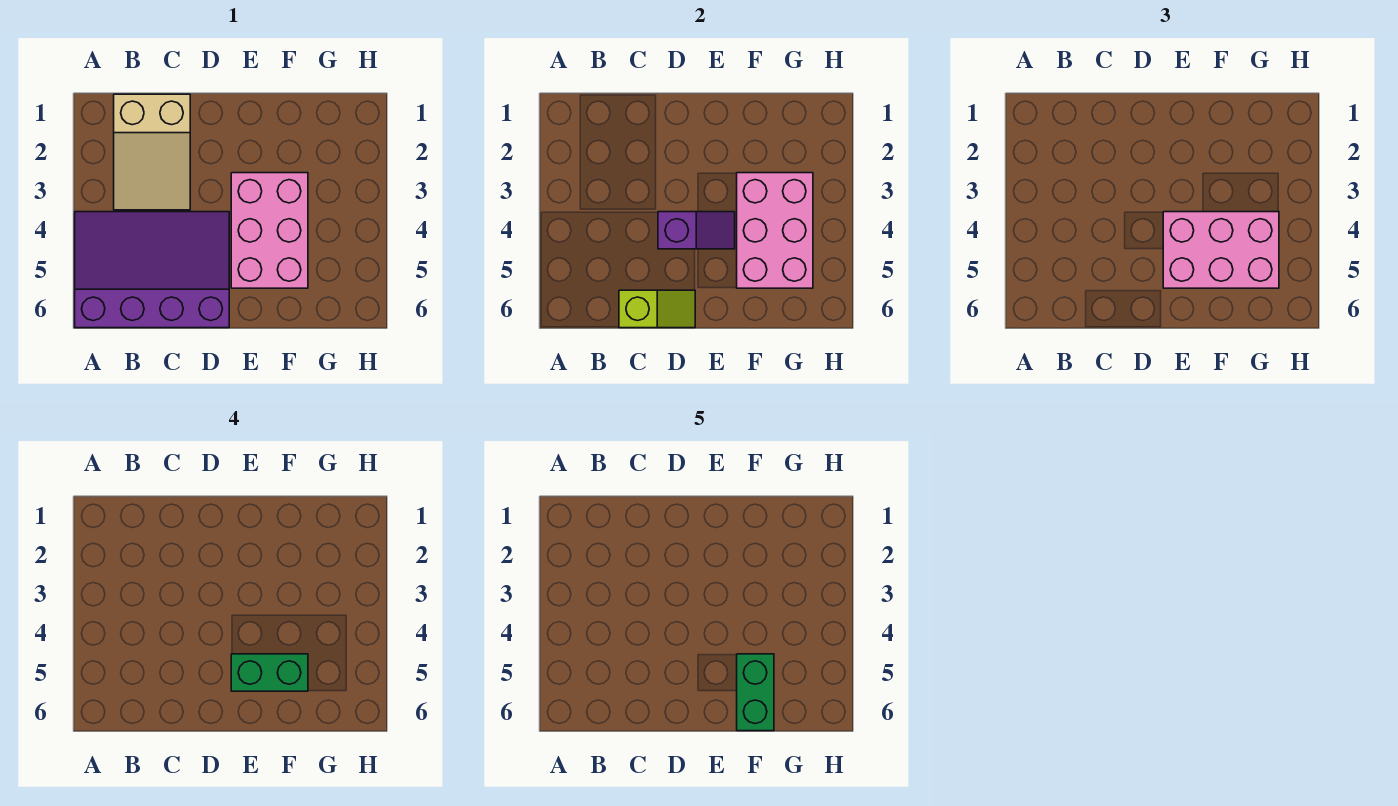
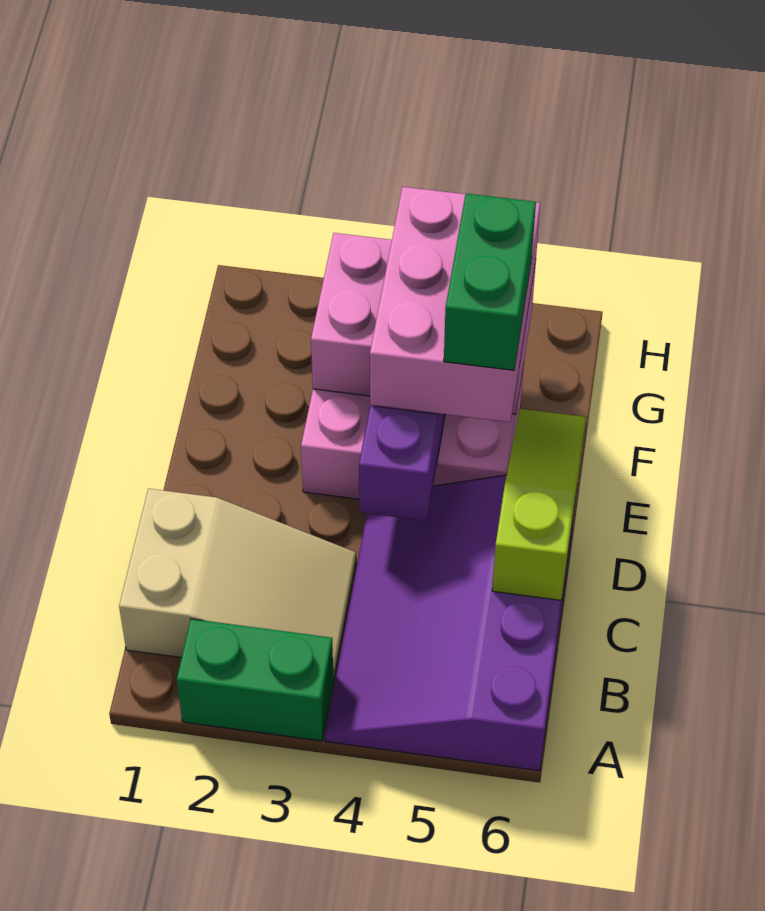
lime slope C6:D6 level 2 top C -> lime slope C6:E6 level 2 top C
green brick F5:F6 level 5 -> green brick A2:A3 level 1

